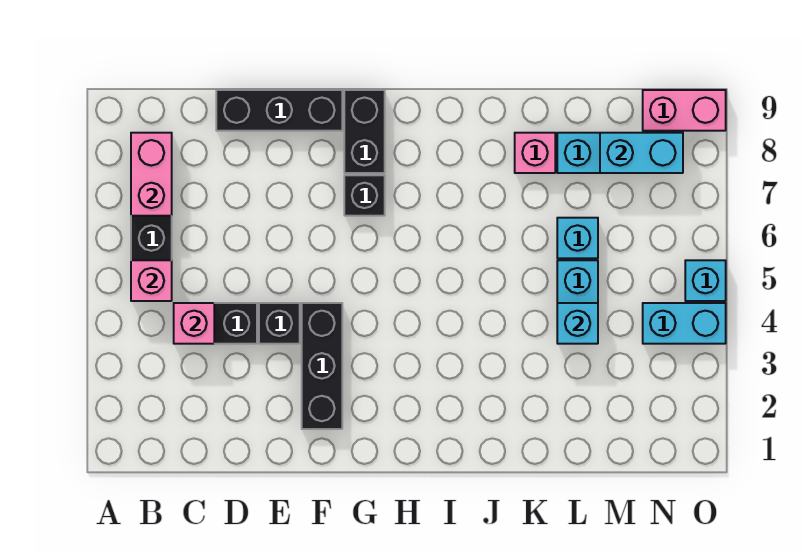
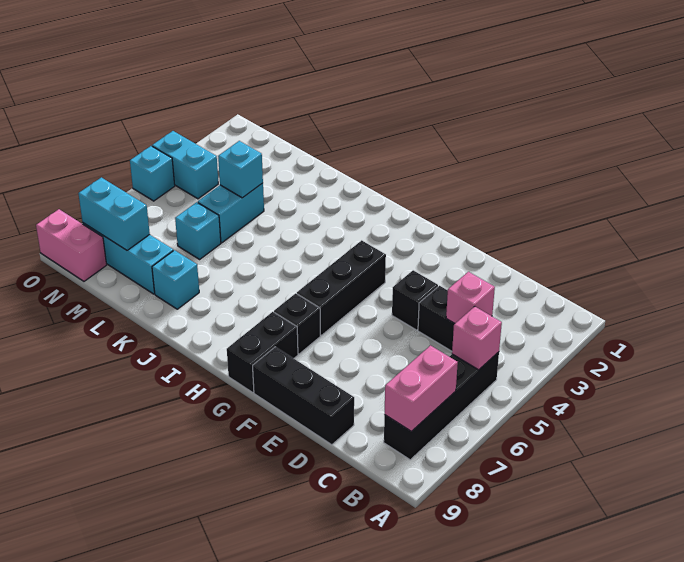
black brick F2:F4 level 1 -> black brick G4:G6 level 1
pink brick K8 level 1 -> cyan brick K8 level 1

